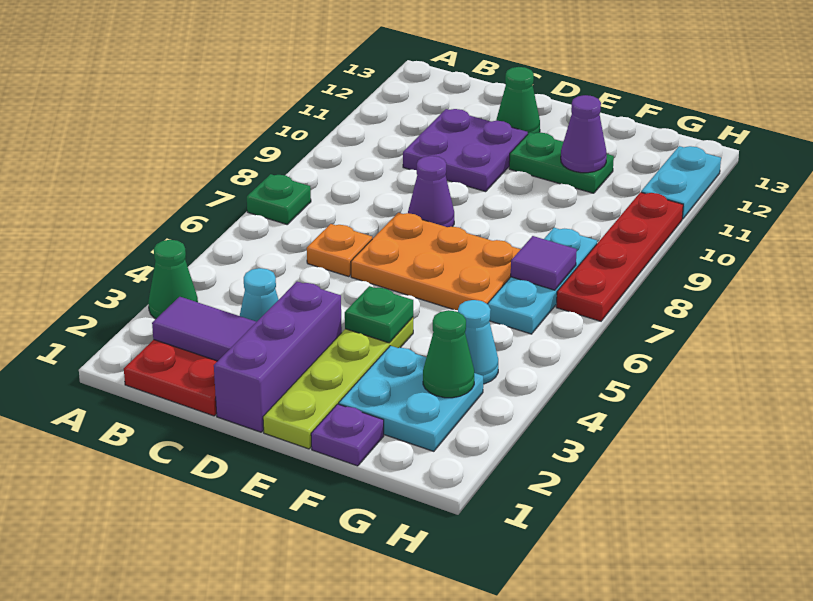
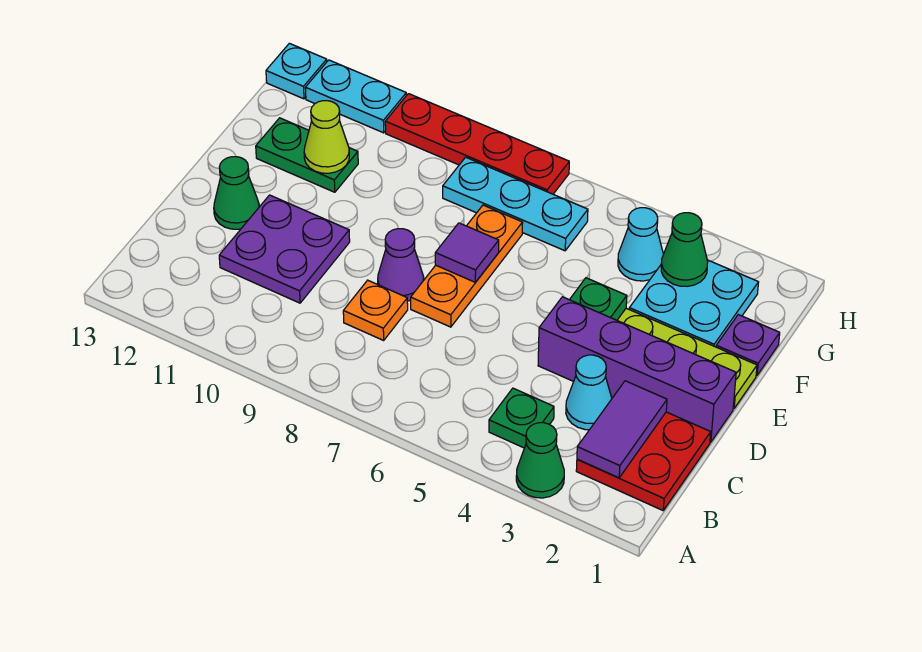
green plate A7 level 1 -> green plate B4 level 1
orange plate C6 level 1 -> orange plate C8 level 1
purple brick D1:D3 level 1 -> purple brick D1:D4 level 1
orange plate D6:F7 level 1 -> orange plate D7:F7 level 1
green plate E11:F11 level 1 -> green plate F11:F12 level 1
purple cone F11 level 2 -> lime cone F11 level 2
purple tile G7 level 2 -> purple tile E7 level 2
none -> cyan plate H13 level 1

